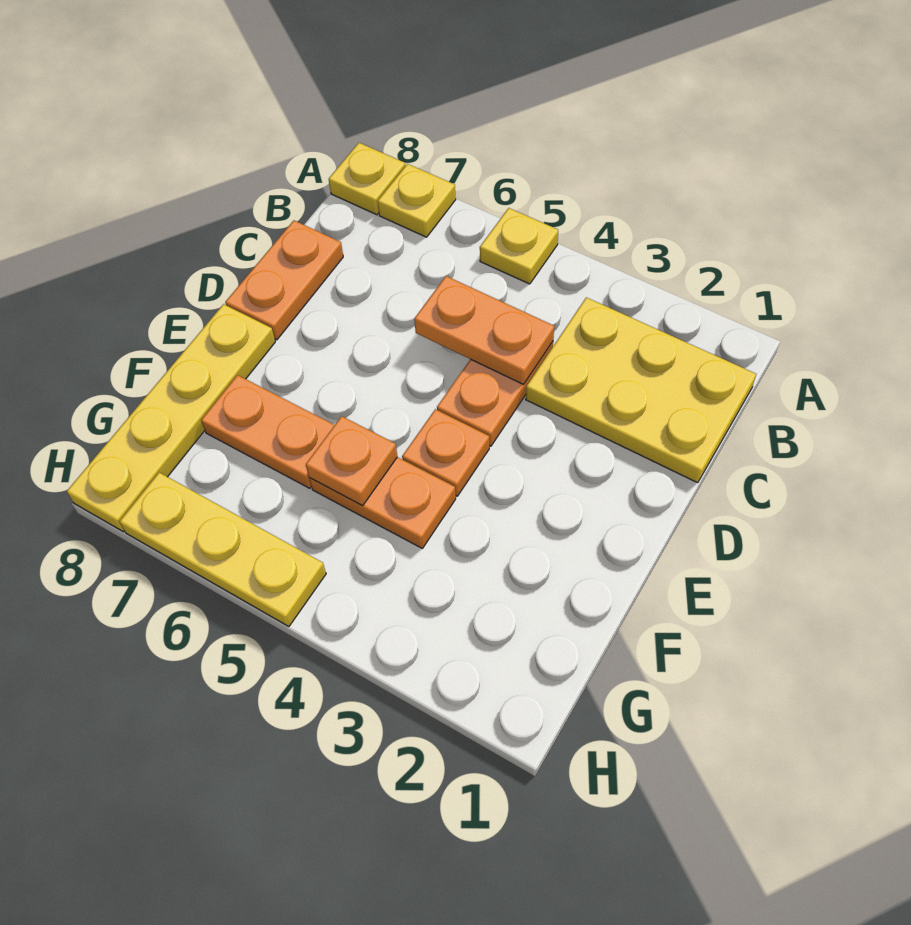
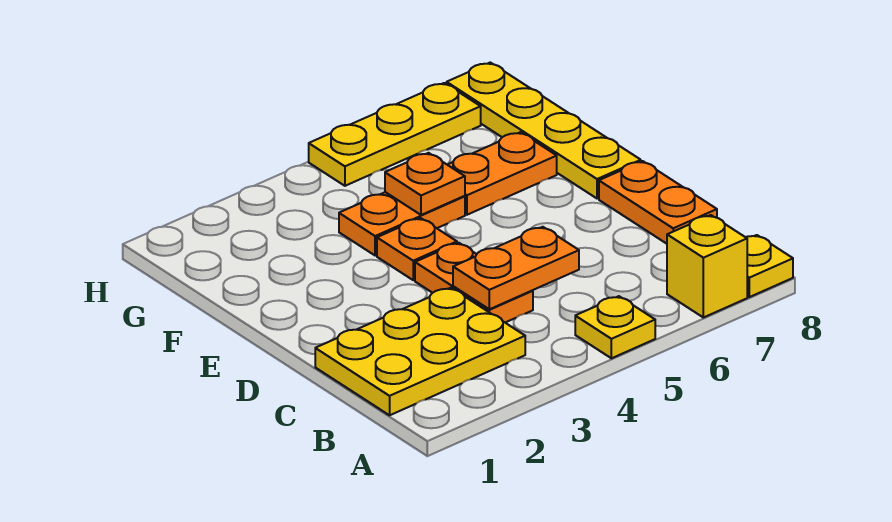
yellow plate A7 level 1 -> yellow brick A7 level 1

